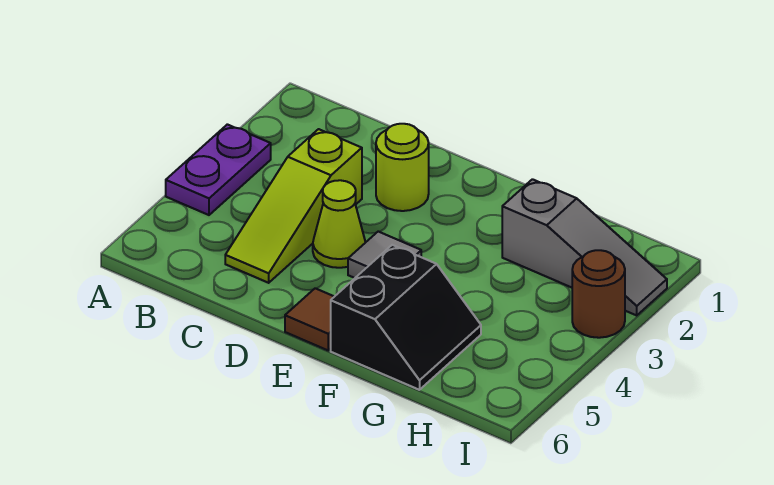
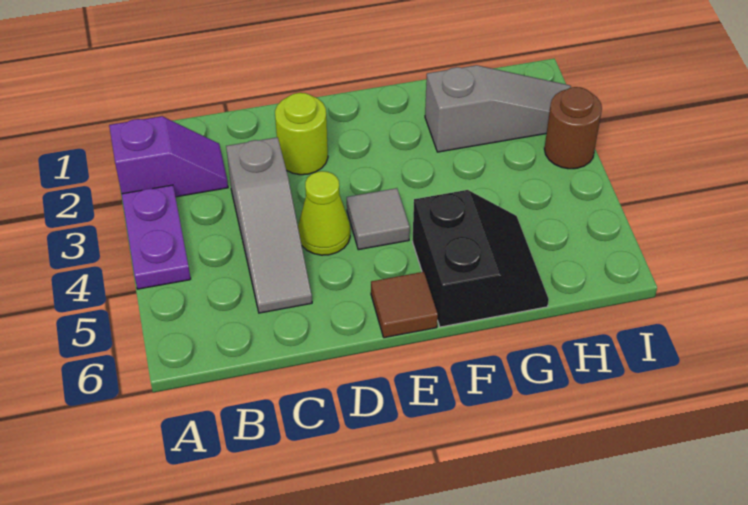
none -> purple slope A2:B2 level 1 top A
lime slope C3:C5 level 1 top 3 -> grey slope C3:C5 level 1 top 3

